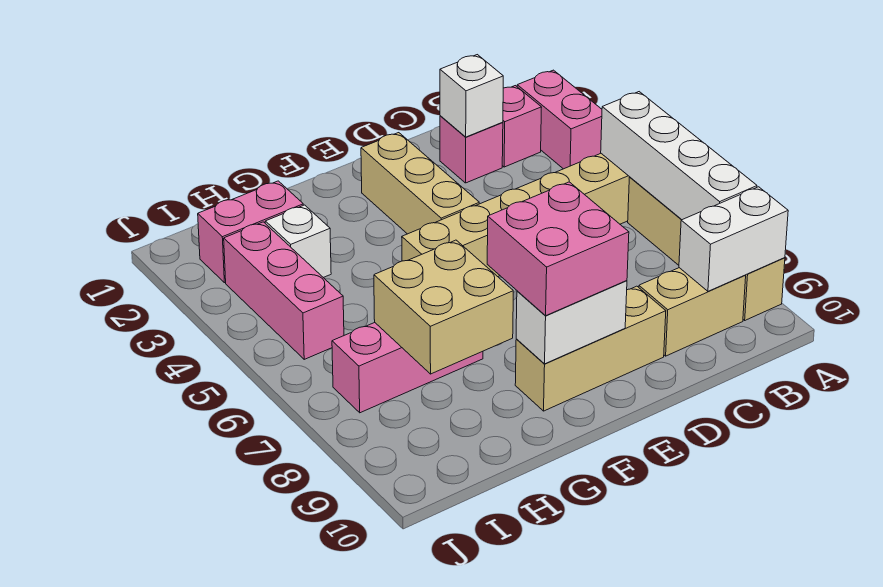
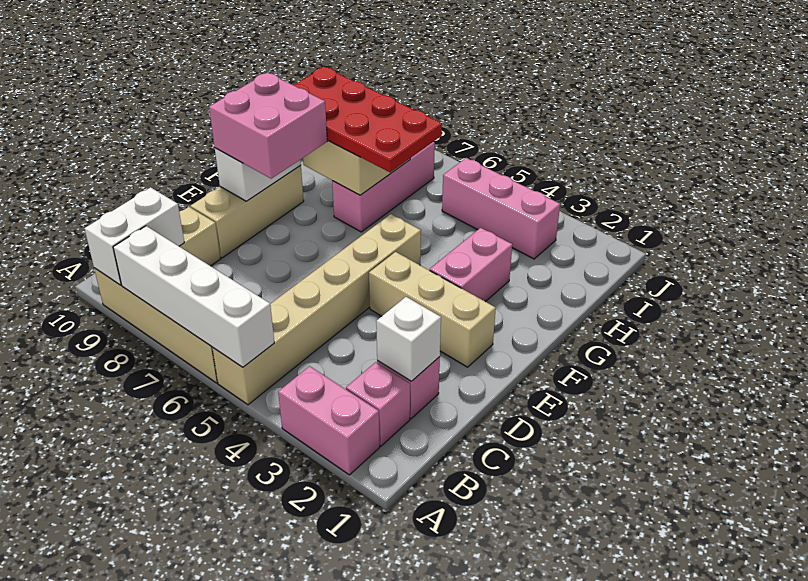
none -> red plate G6:H9 level 3
pink brick H2:I2 level 1 -> pink brick F3:G3 level 1
white brick H3 level 1 -> none

